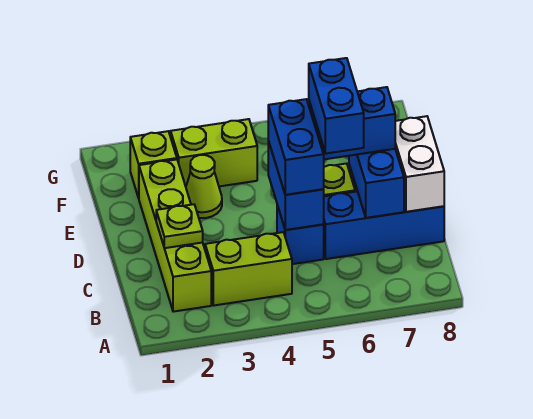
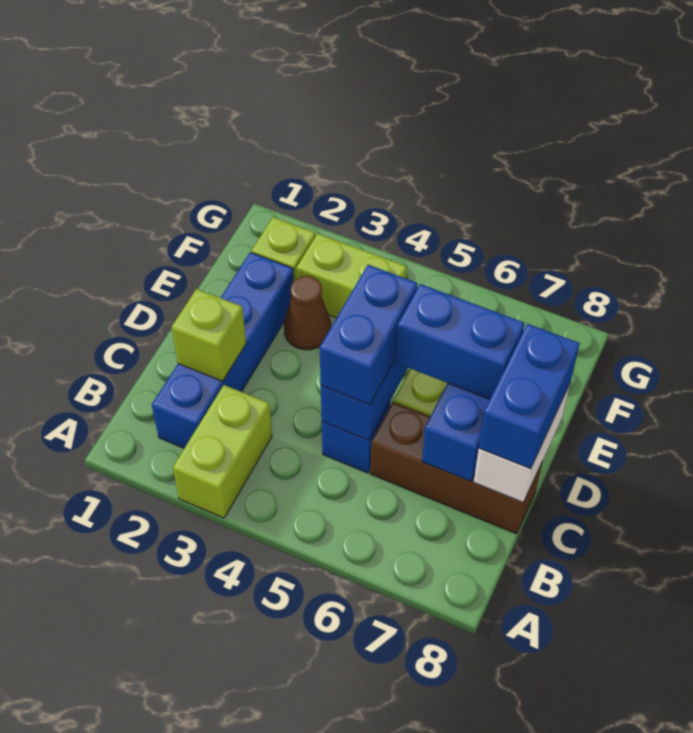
lime brick B2:E2 level 1 -> blue brick B2:E2 level 1
lime brick B3:B4 level 1 -> lime brick A3:B3 level 1
lime plate C2 level 2 -> lime brick C2 level 2
blue brick C6:C8 level 1 -> brown brick C6:C8 level 1
blue brick C6:D6 level 4 -> blue brick C8:D8 level 3
lime cone E3 level 1 -> brown cone E3 level 1

